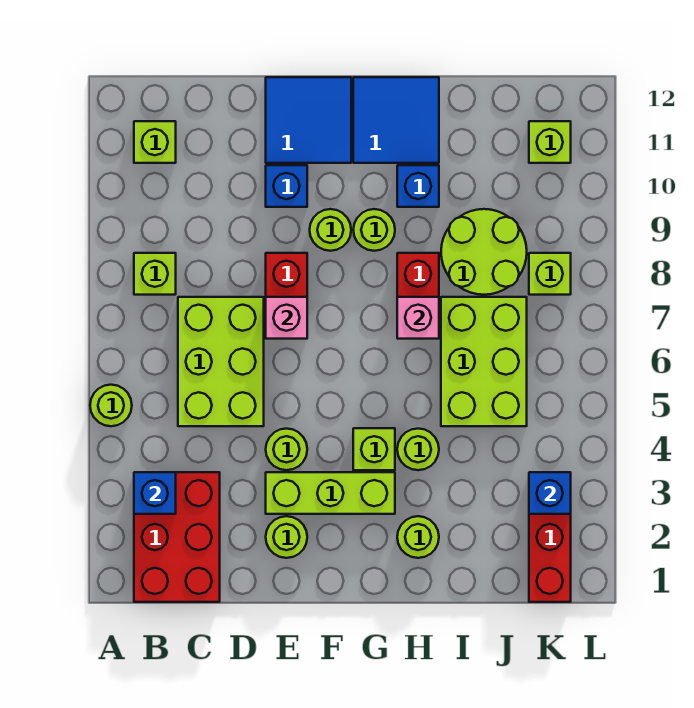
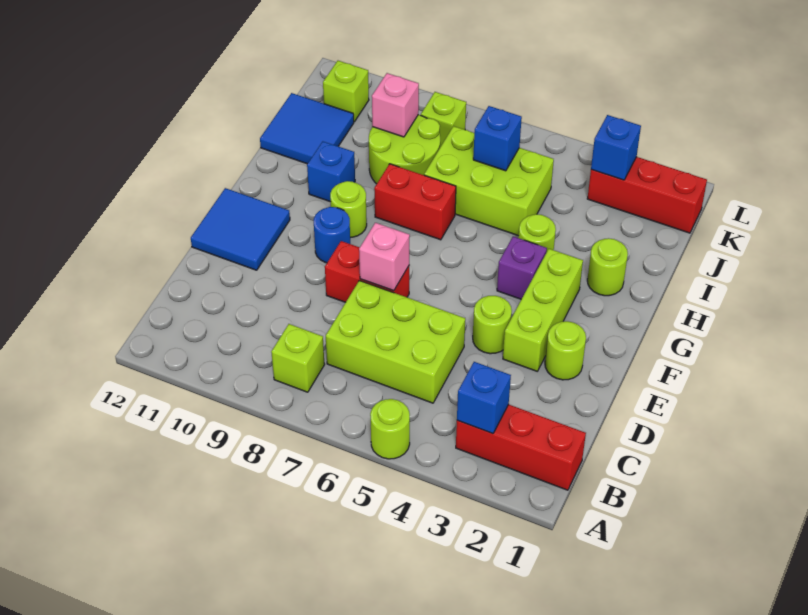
red brick B1:C3 level 1 -> red brick B1:B3 level 1
lime brick B11 level 1 -> none
blue brick E10 level 1 -> blue brick J6 level 2
lime round brick F9 level 1 -> blue round brick F9 level 1
lime brick G4 level 1 -> purple brick G4 level 1
blue tile G11:H12 level 1 -> blue tile I11:J12 level 1
pink brick H7 level 2 -> pink brick J9 level 2

